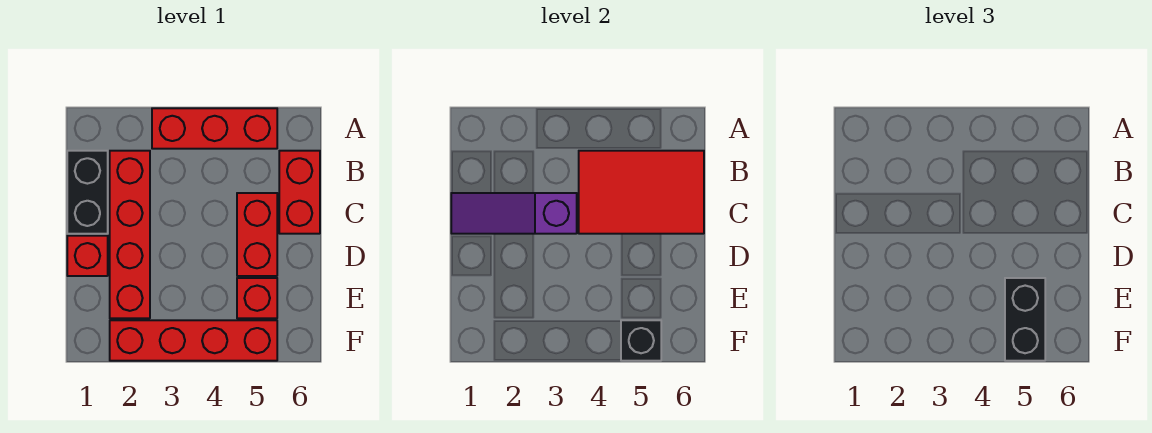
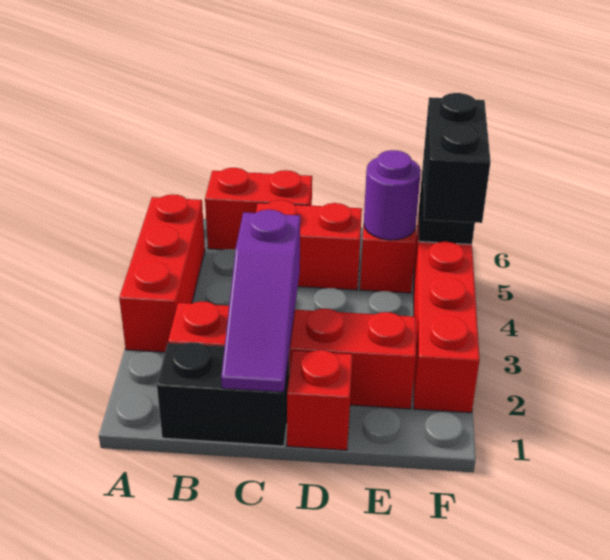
red tile B4:C6 level 2 -> none
none -> purple round brick E5 level 2
black brick E5:F5 level 3 -> black brick F4:F5 level 3

